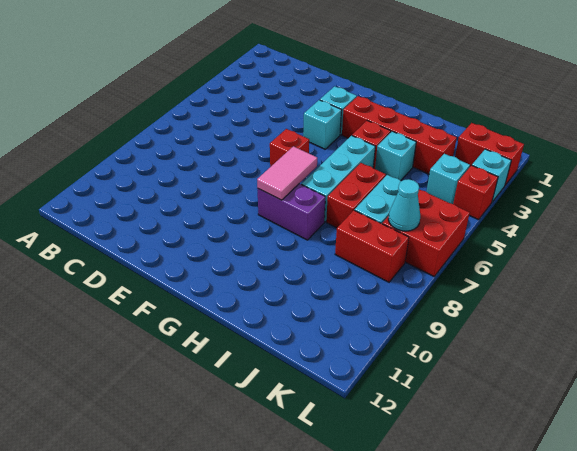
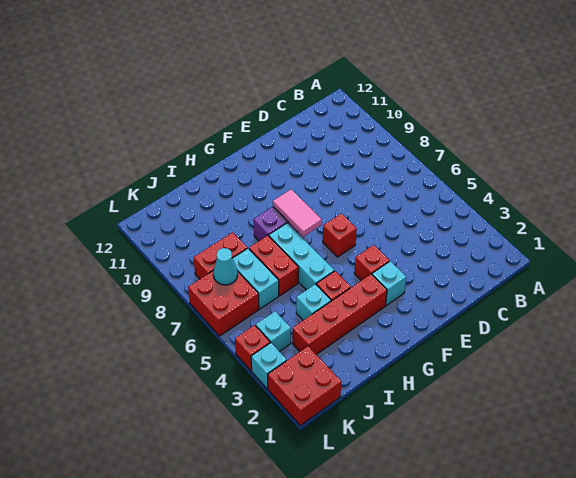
cyan brick F4 level 1 -> red brick F4 level 1
red brick K2:L2 level 1 -> red brick K1:L2 level 1

